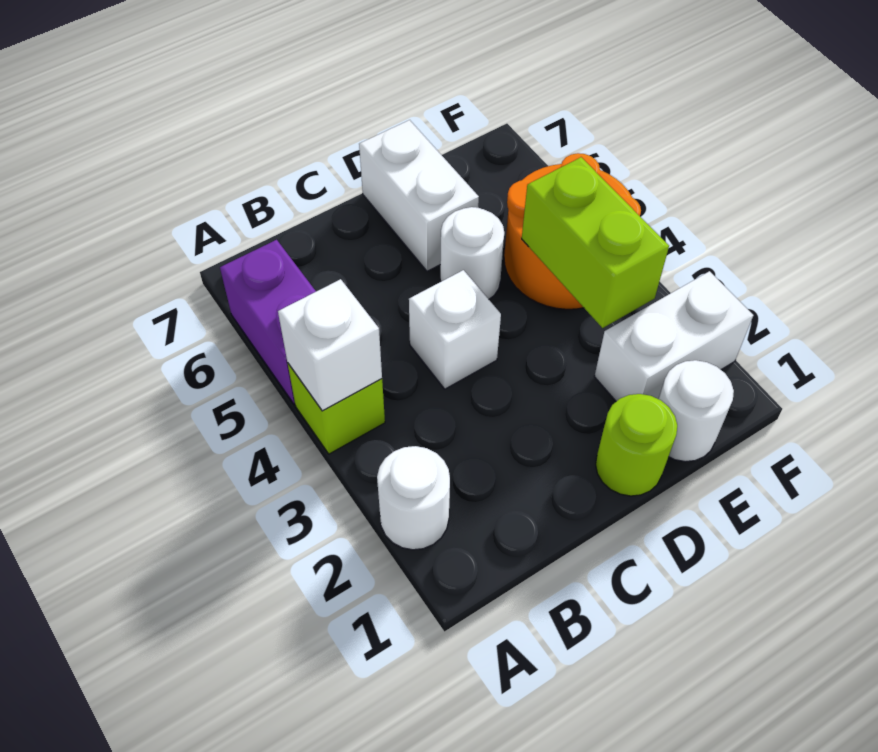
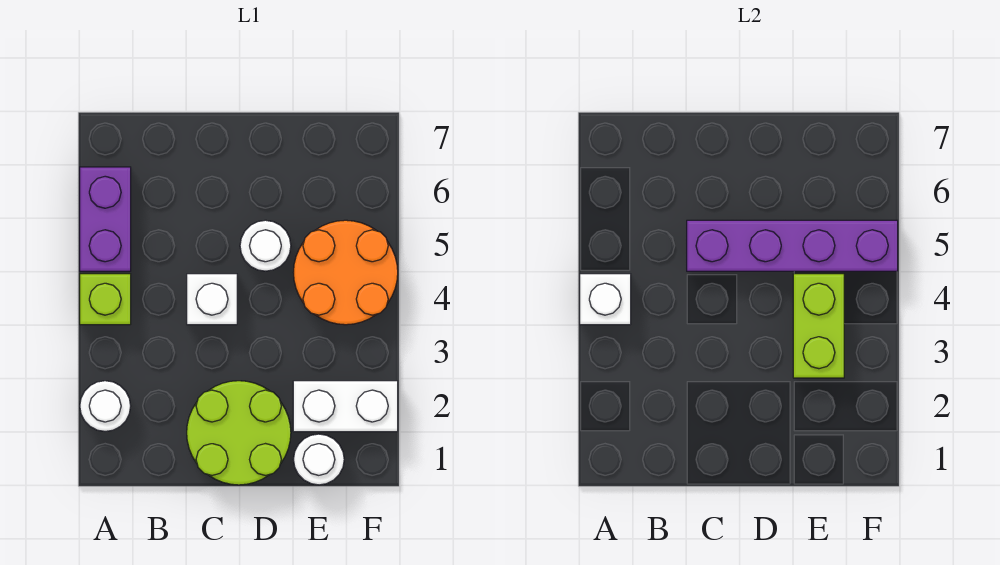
none -> purple brick C5:F5 level 2
lime round brick D1 level 1 -> lime round brick C1:D2 level 1
white brick D6:D7 level 1 -> none

